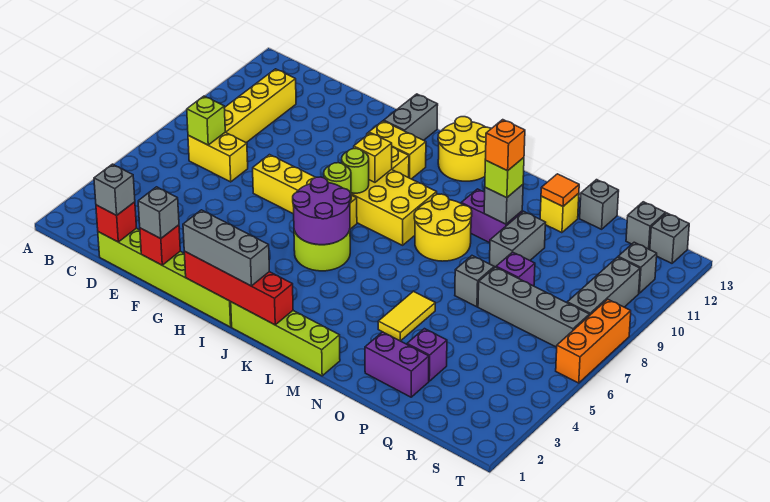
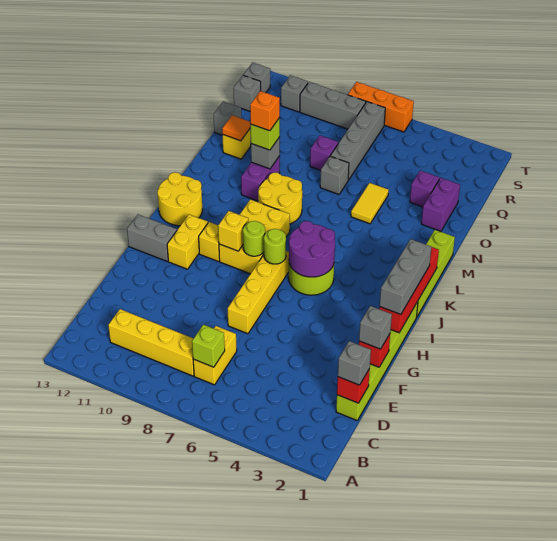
yellow tile N4:N5 level 1 -> yellow tile N5:O5 level 1
grey brick O9:O10 level 1 -> none

